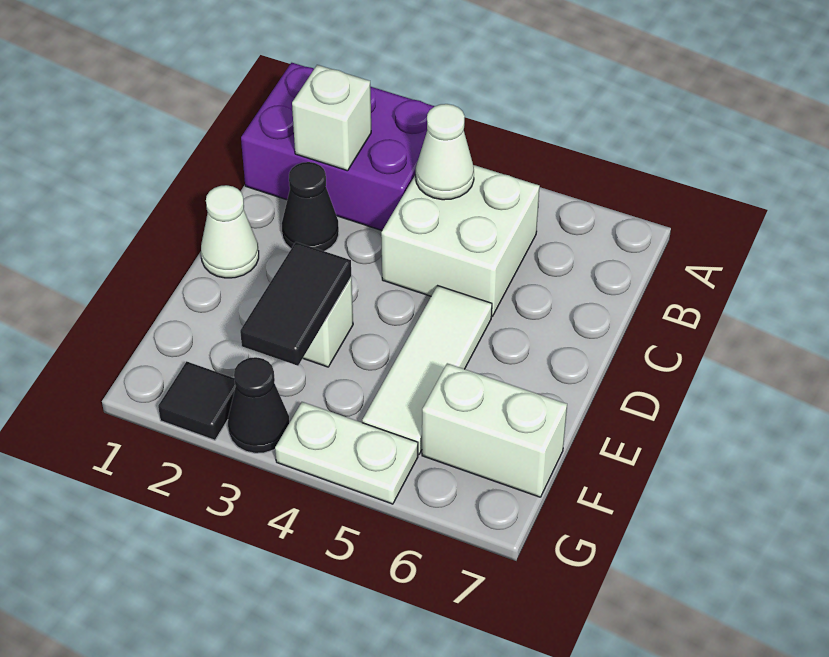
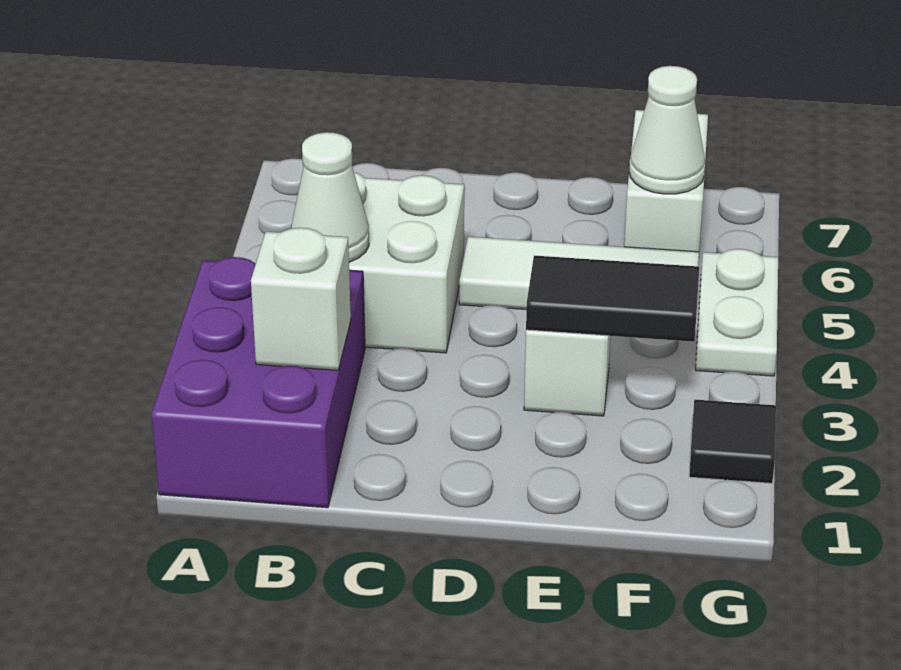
black cone C2 level 1 -> none
white cone D1 level 1 -> white cone F6 level 2
black cone G3 level 1 -> none

